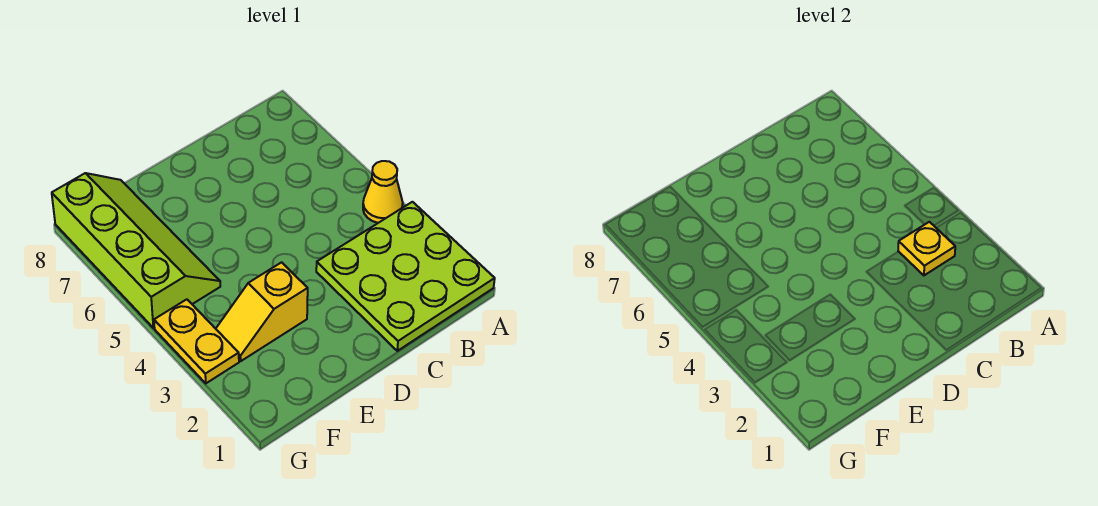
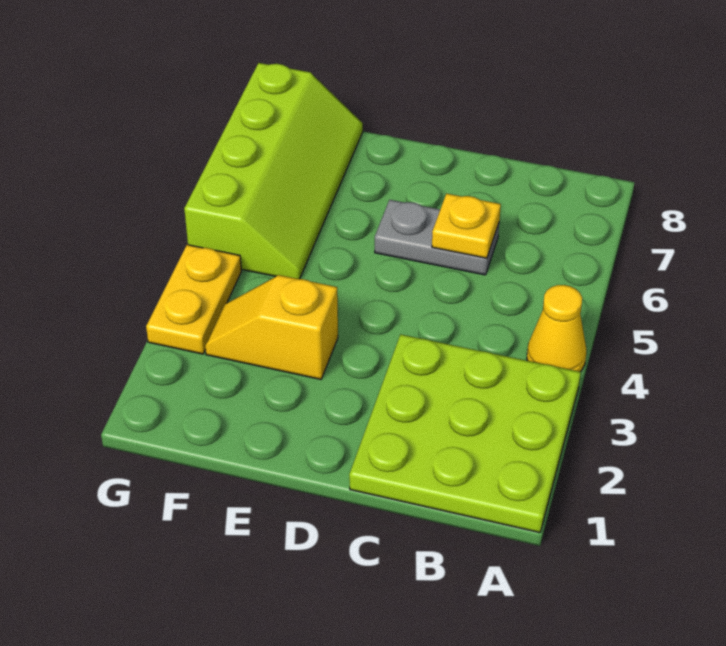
yellow plate B3 level 2 -> yellow plate C6 level 2
none -> grey plate C6:D6 level 1

